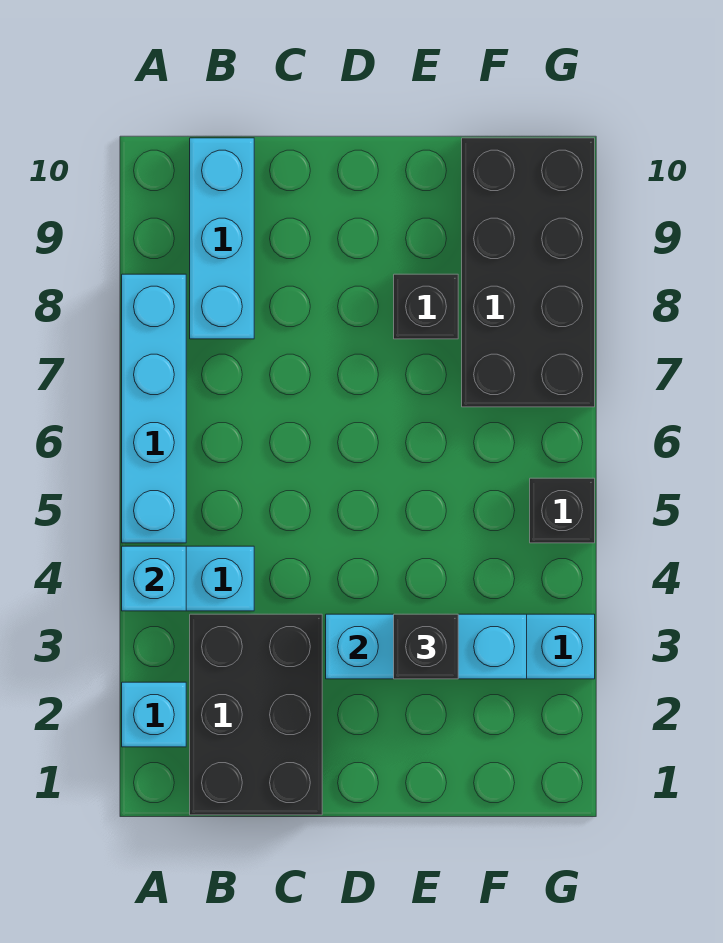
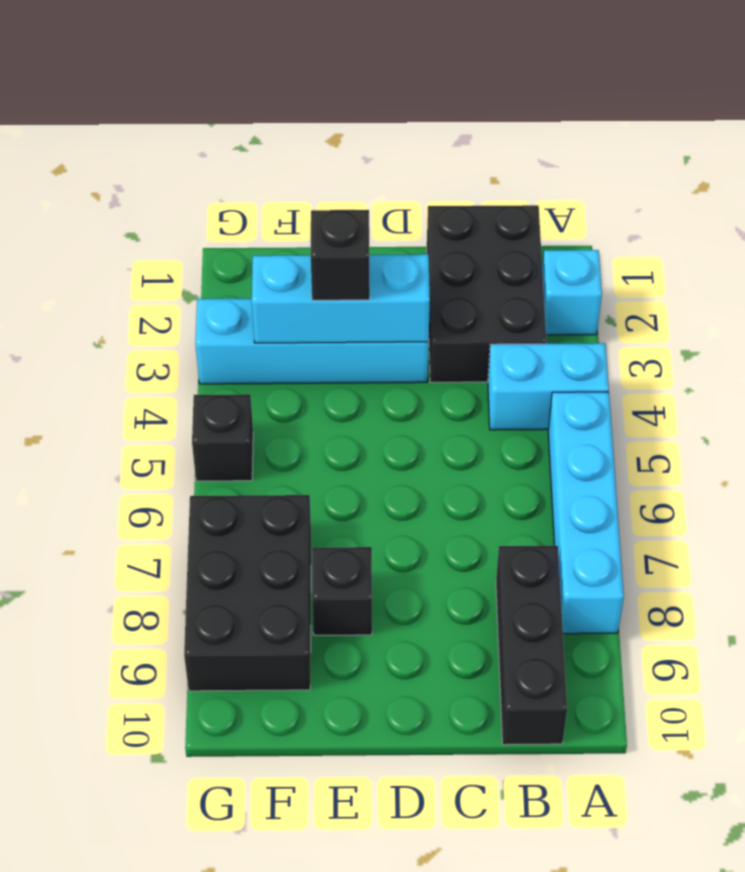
cyan brick A4 level 2 -> none
cyan brick B8:B10 level 1 -> black brick B8:B10 level 1
black brick F7:G10 level 1 -> black brick F7:G9 level 1

